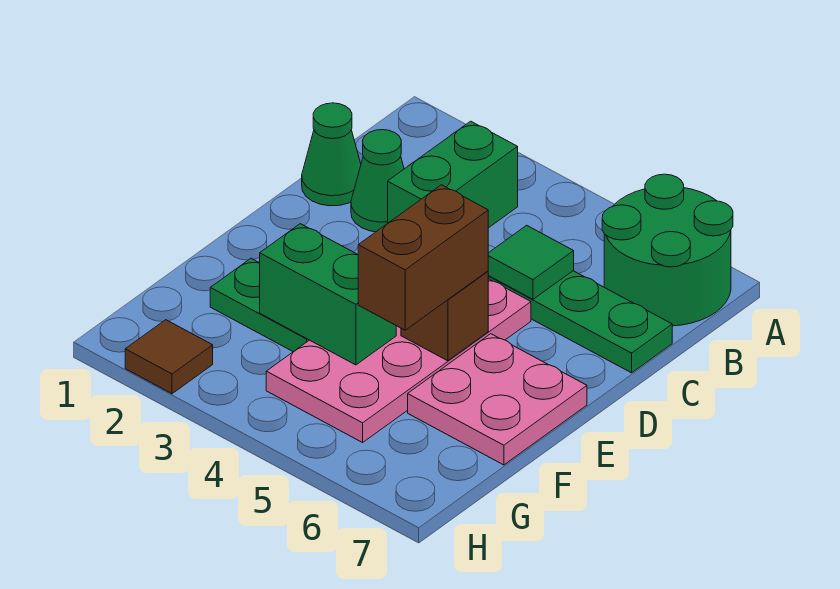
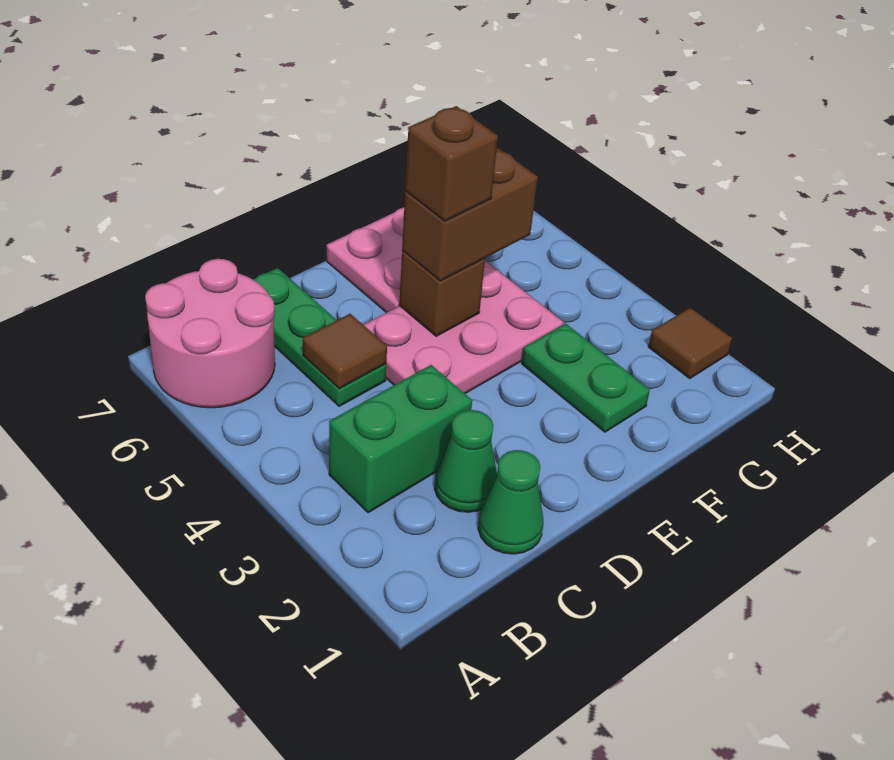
green round brick A6:B7 level 1 -> pink round brick A6:B7 level 1
green tile C5 level 2 -> brown tile C5 level 2
pink plate D4:G5 level 1 -> pink plate D4:F5 level 1
none -> brown brick E5 level 4
green brick F3:F4 level 2 -> none

